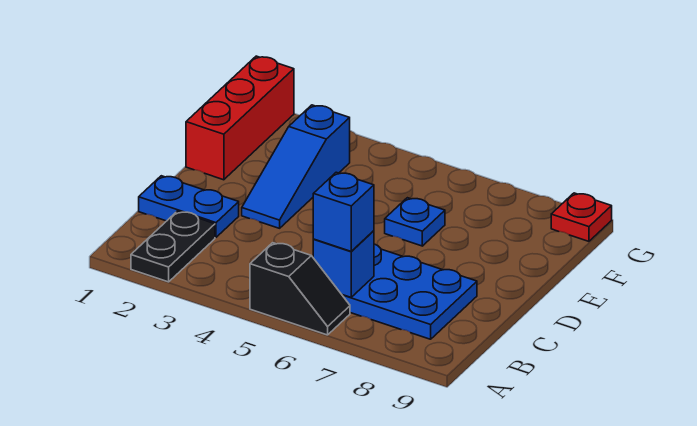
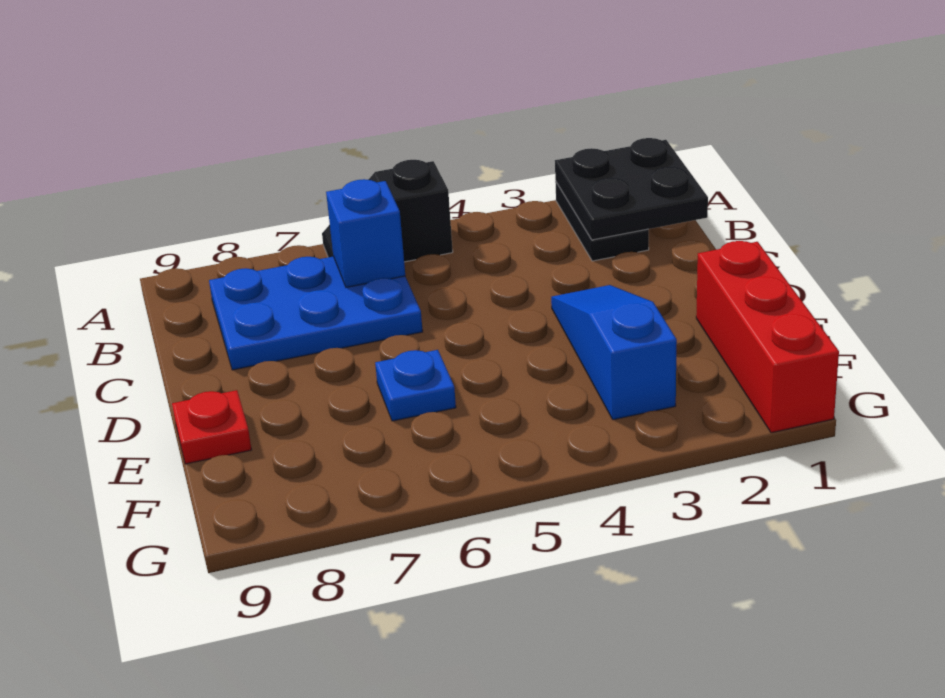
none -> black plate A1:B2 level 2
blue brick B6 level 3 -> none
blue plate C1:C2 level 1 -> none
red plate G9 level 1 -> red plate E9 level 1

